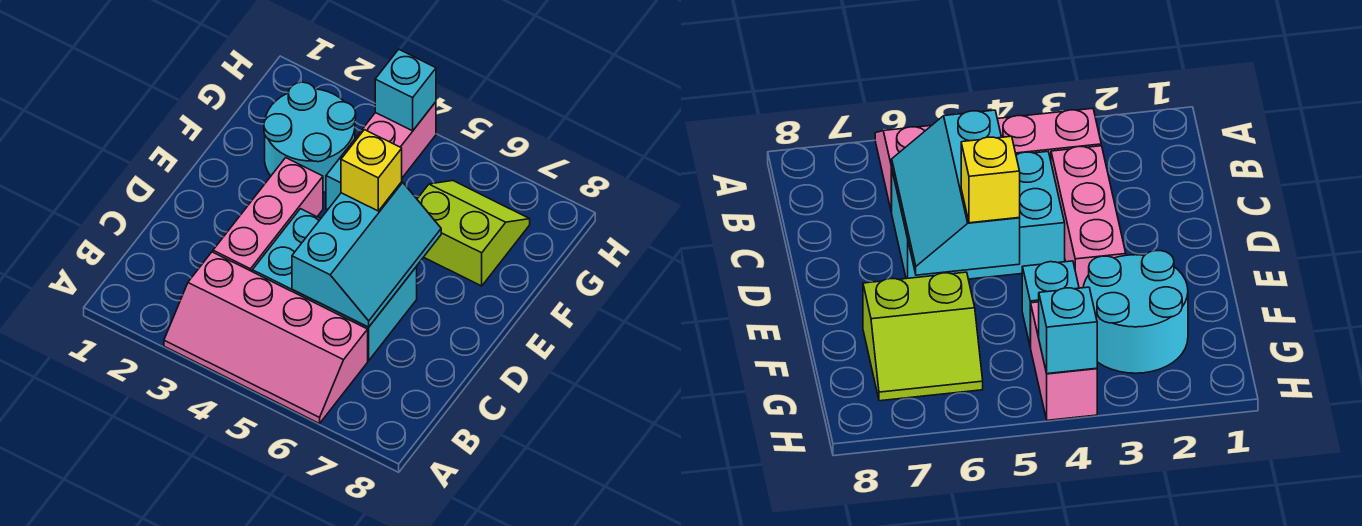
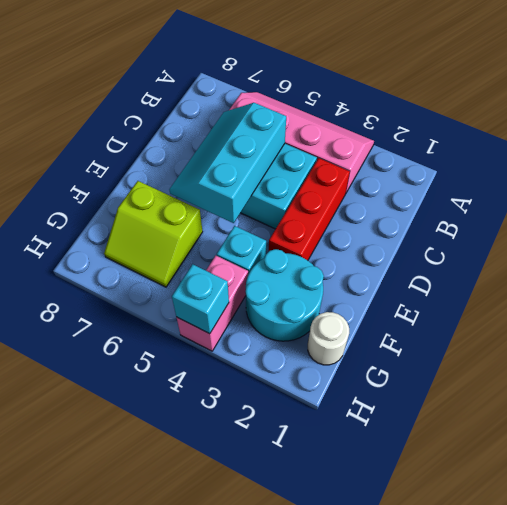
pink brick C3:E3 level 1 -> red brick C3:E3 level 1
yellow brick E5 level 3 -> none
none -> white round brick G1 level 1

